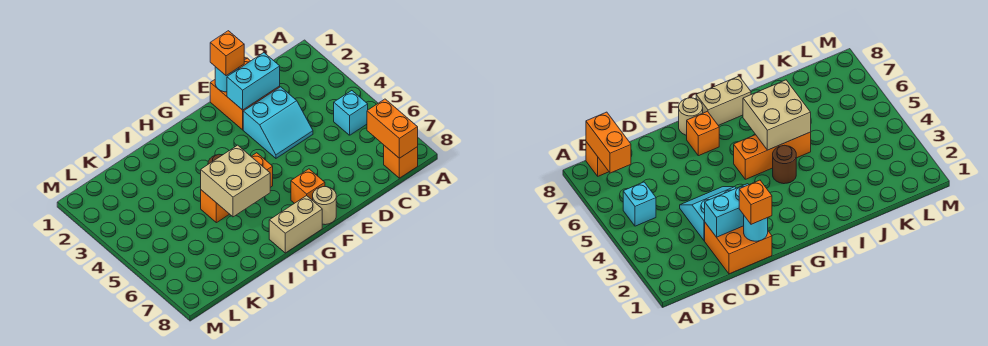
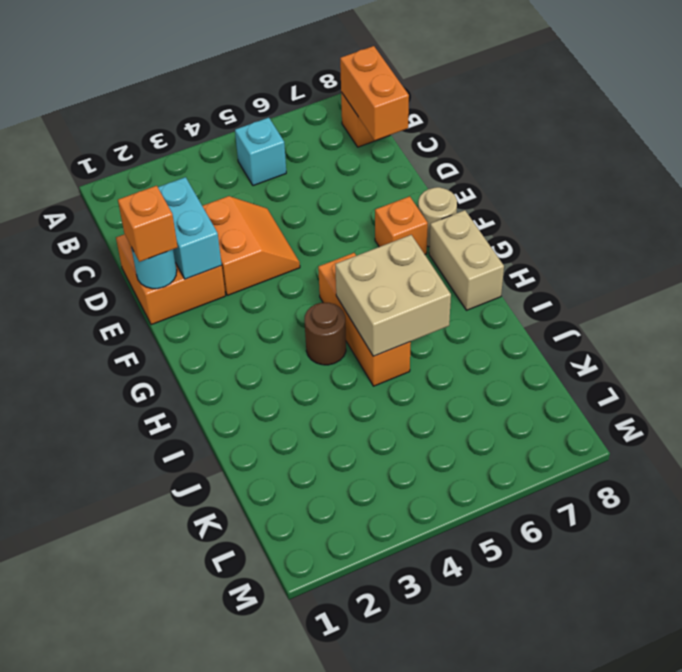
orange brick B7:B8 level 2 -> orange brick B8:C8 level 2
cyan slope D3:E4 level 1 top 3 -> orange slope D3:E4 level 1 top 3

